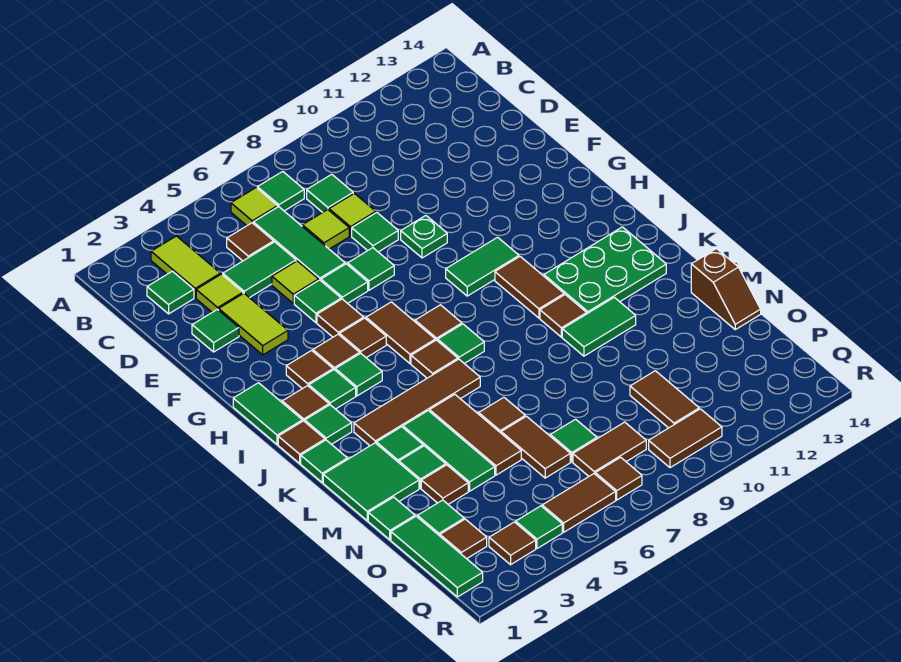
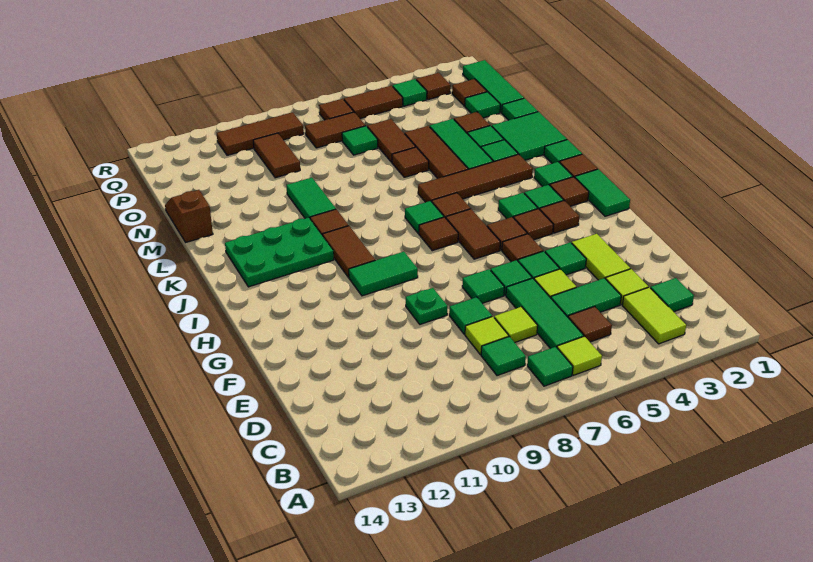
green tile E2 level 1 -> green tile F4 level 1
green tile L10:L11 level 1 -> green tile L10:M10 level 1
brown tile Q9:Q10 level 1 -> brown tile Q9:Q11 level 1

